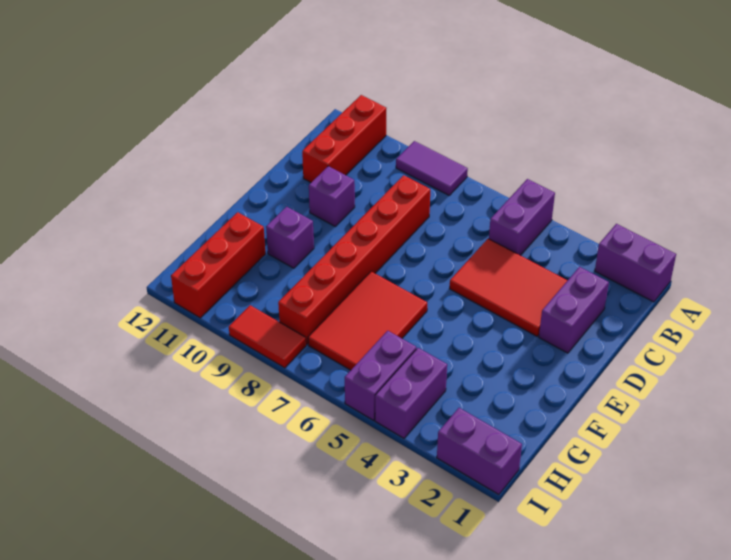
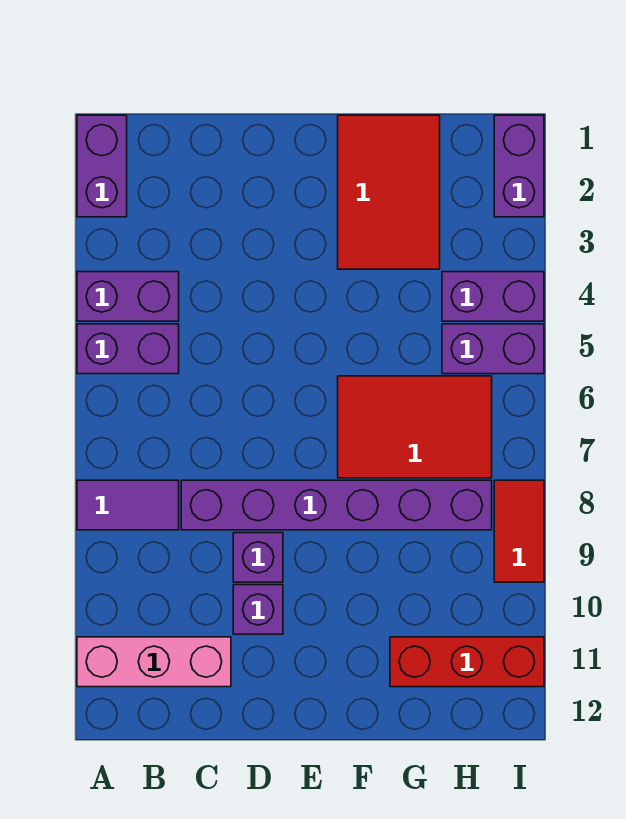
purple tile A8:A9 level 1 -> purple tile A8:B8 level 1
red brick A11:C11 level 1 -> pink brick A11:C11 level 1
purple brick C2:D2 level 1 -> purple brick A4:B4 level 1
red tile C3:D5 level 1 -> red tile F1:G3 level 1
red brick C8:H8 level 1 -> purple brick C8:H8 level 1
purple brick F10 level 1 -> purple brick D9 level 1

